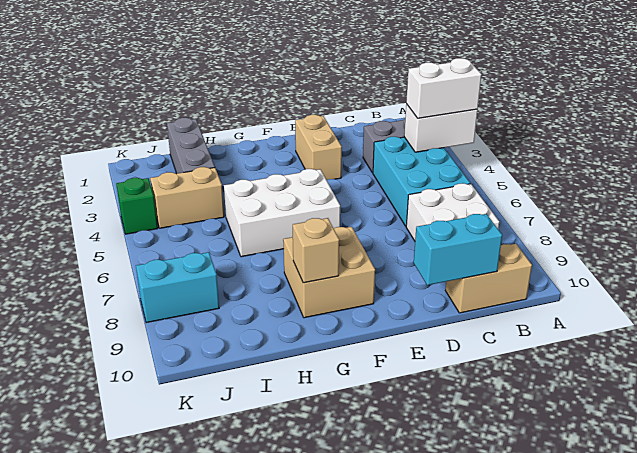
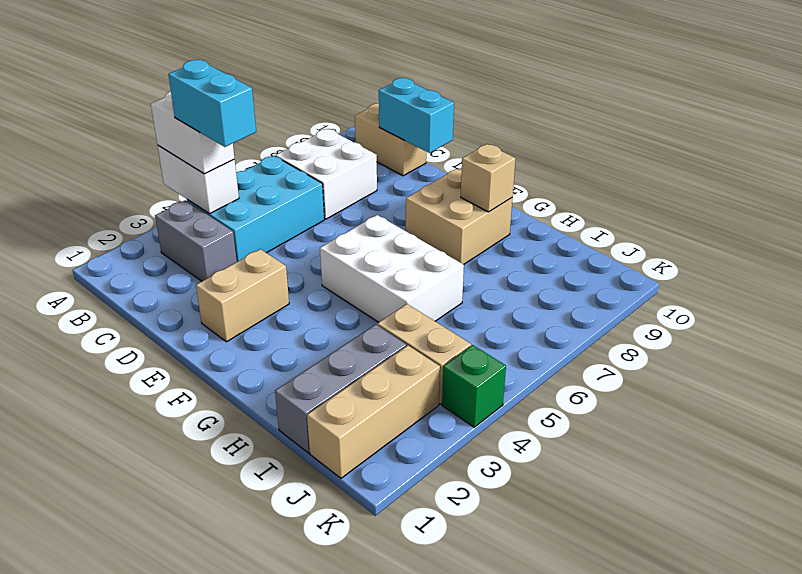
none -> tan brick J1:J3 level 1
cyan brick J8:K8 level 1 -> cyan brick B4:C4 level 4

